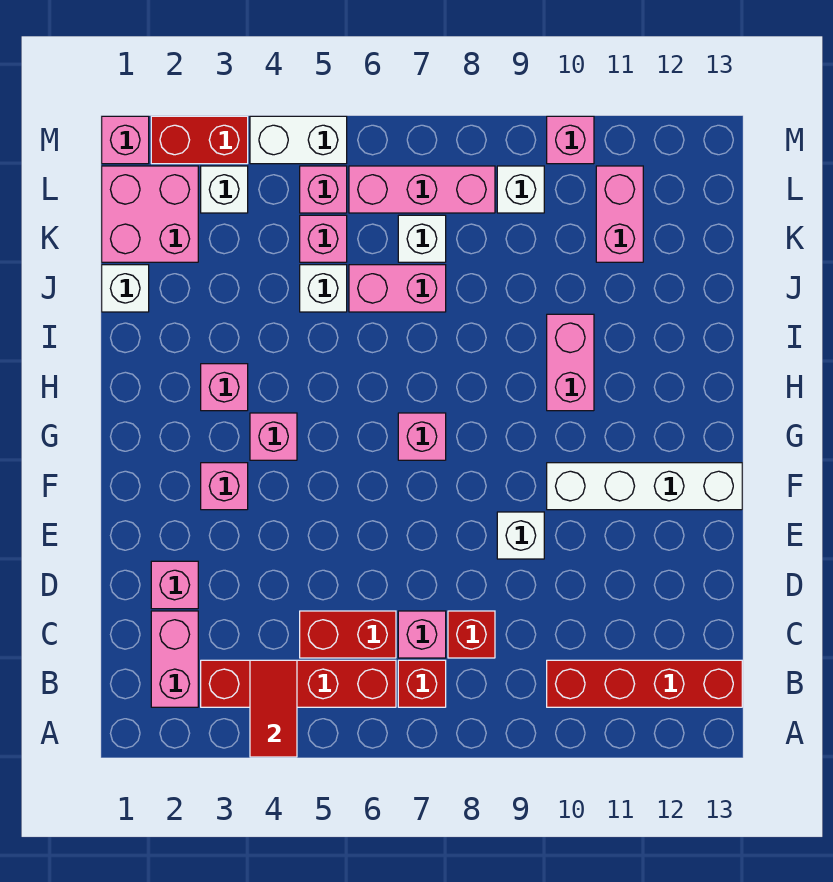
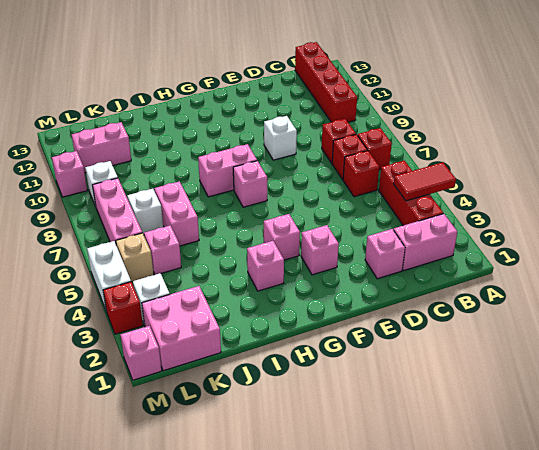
red brick B3:B6 level 1 -> red brick B3:B5 level 1
red brick C5:C6 level 1 -> red brick C6 level 1
pink brick C7 level 1 -> red brick C7 level 1
white brick F10:F13 level 1 -> none
pink brick H10:I10 level 1 -> pink brick G8:H8 level 1
white brick J1 level 1 -> none
white brick J5 level 1 -> none
pink brick L5 level 1 -> tan brick L5 level 1
red brick M2:M3 level 1 -> red brick M3 level 1

